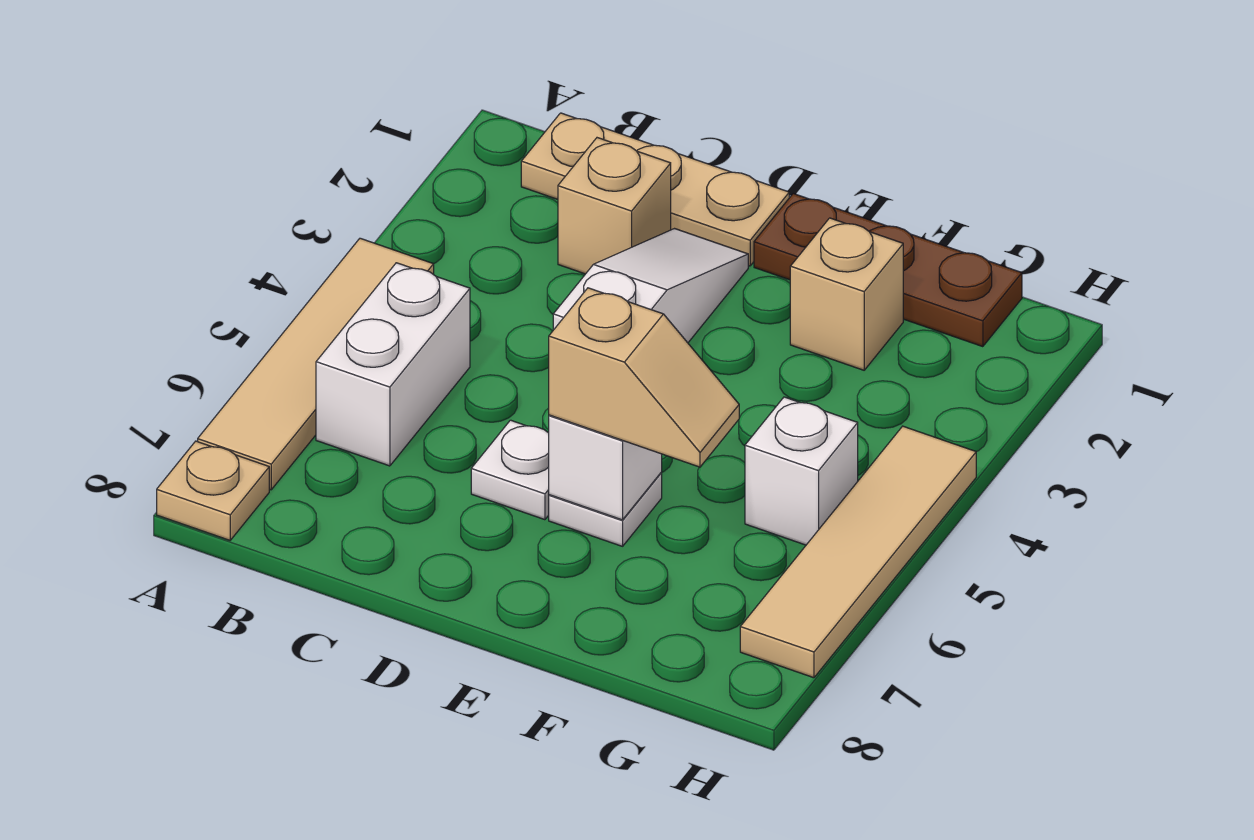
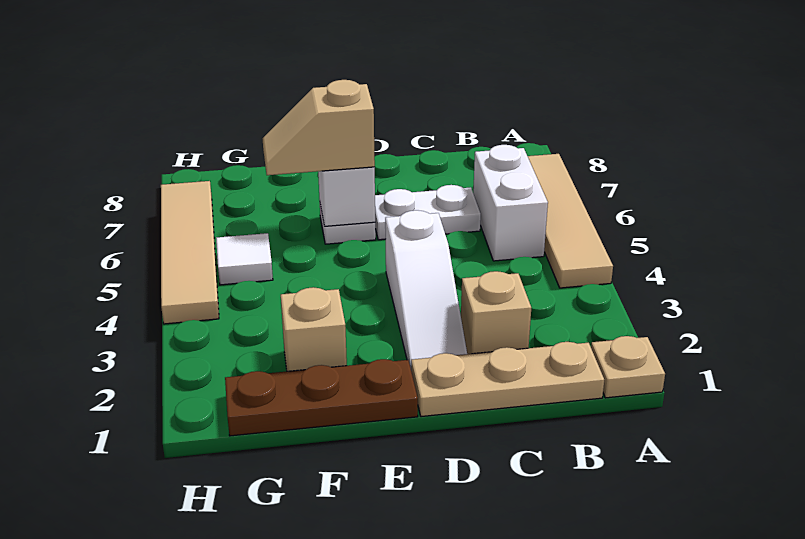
tan plate A8 level 1 -> tan plate A1 level 1
white plate D6 level 1 -> white plate C6:D6 level 1
white brick G5 level 1 -> white tile G5 level 1

